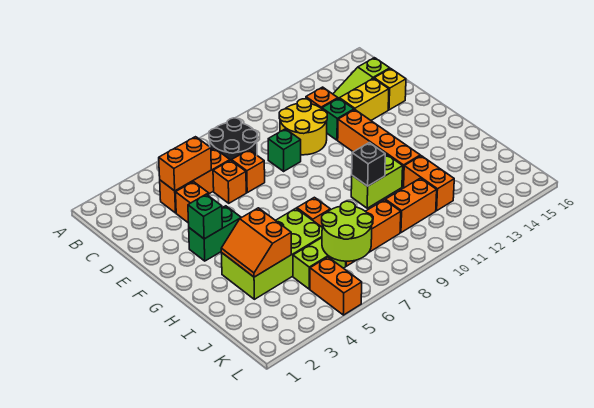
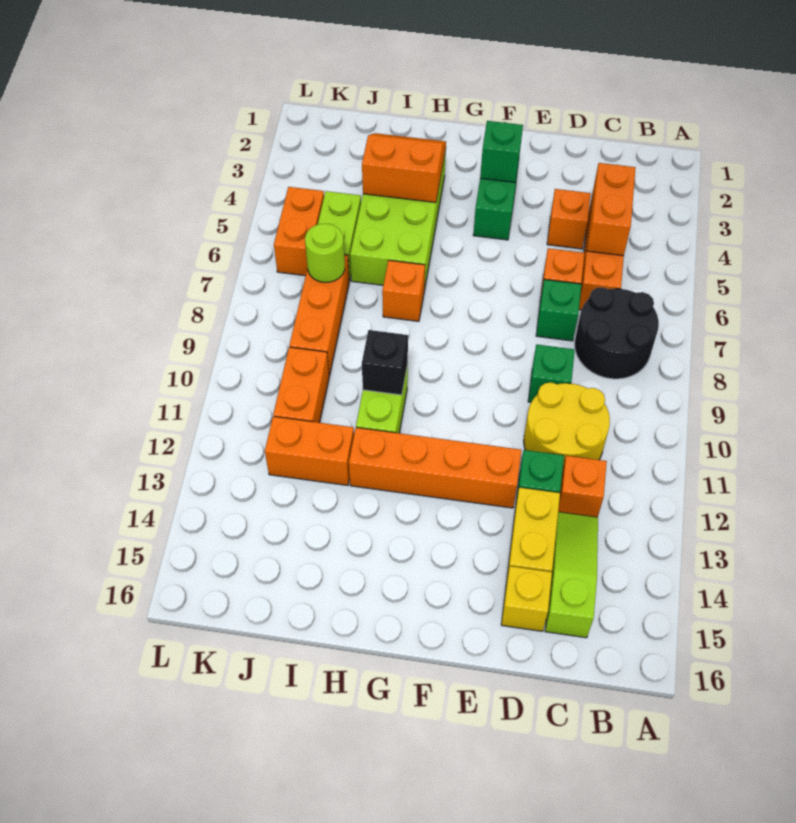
orange brick D7 level 1 -> green brick D7 level 1
lime round brick J6:K7 level 2 -> lime round brick J7 level 2
orange brick K5:L5 level 1 -> orange brick K5:K6 level 1

